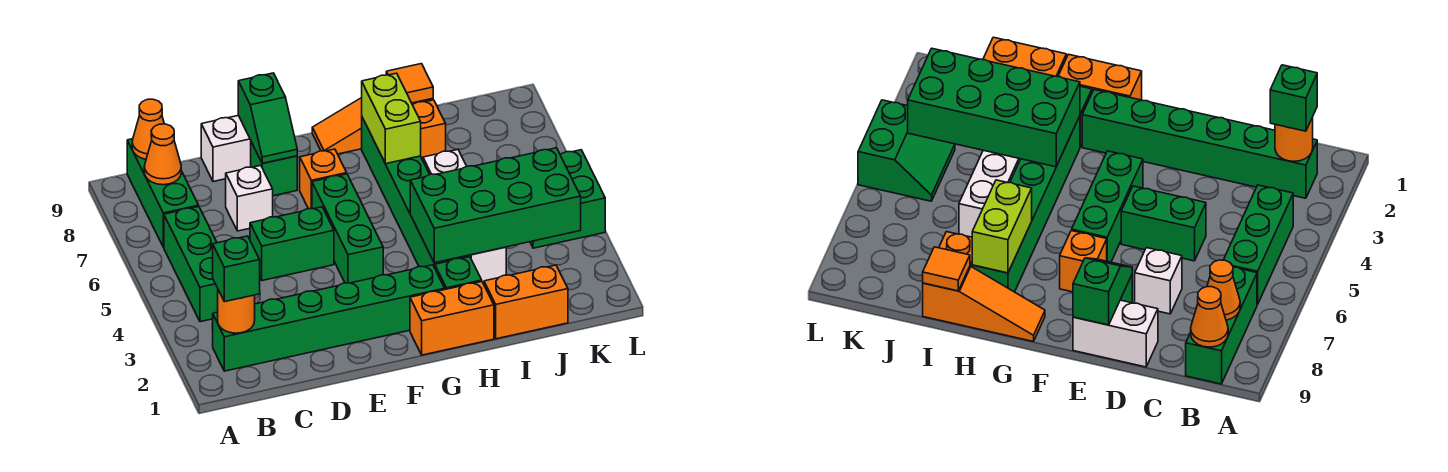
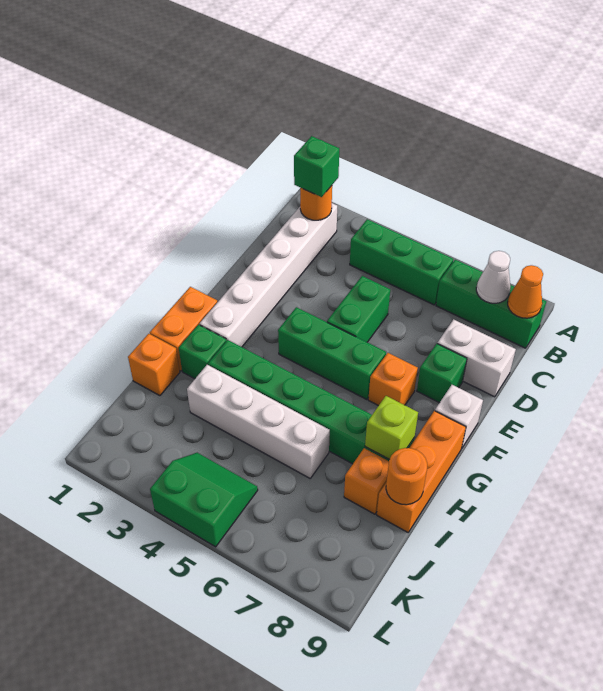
green brick B2:G2 level 1 -> white brick B2:G2 level 1
orange cone B8 level 2 -> white cone B8 level 2
white brick D7 level 1 -> white brick F9 level 1
white brick D9:E9 level 1 -> white brick D8:D9 level 1
green slope E8:E9 level 2 top 9 -> none
orange slope G9:I9 level 1 top I -> orange brick G9:I9 level 1
green brick H3:K4 level 2 -> none
lime brick H7:H8 level 2 -> lime brick H8 level 2
orange brick I1:J1 level 1 -> orange brick I1 level 1
orange tile I9 level 2 -> orange round brick I9 level 2

